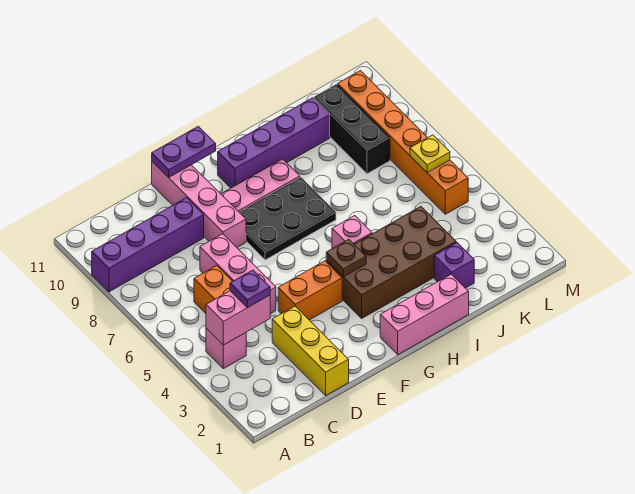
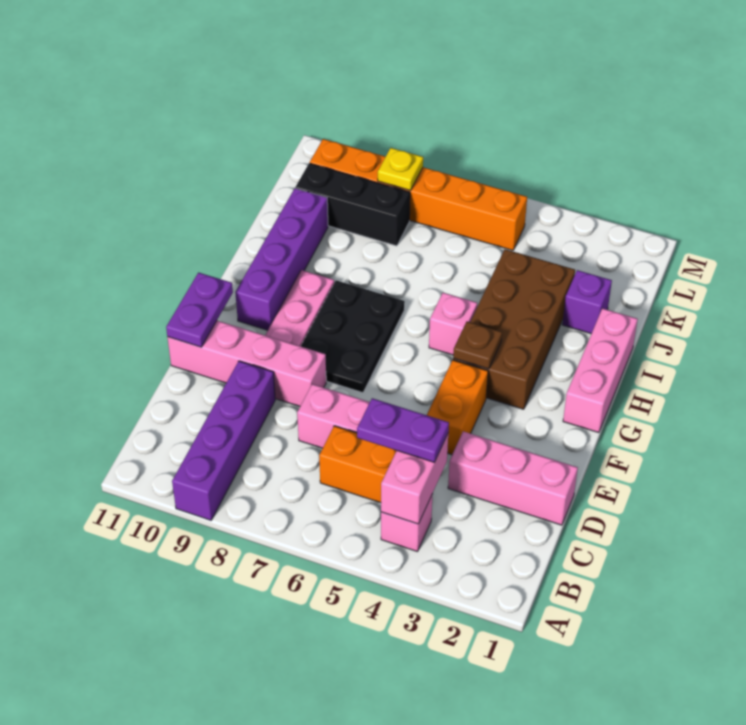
purple plate C4 level 3 -> purple plate C4:C5 level 3
yellow brick D1:D3 level 1 -> pink brick D1:D3 level 1
yellow plate L6 level 2 -> yellow plate L8 level 2

